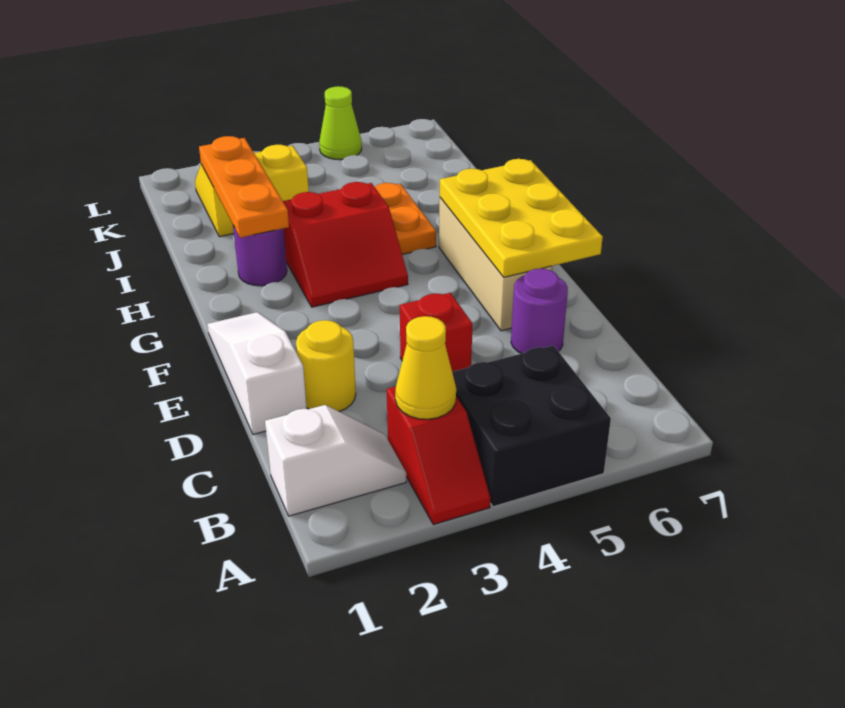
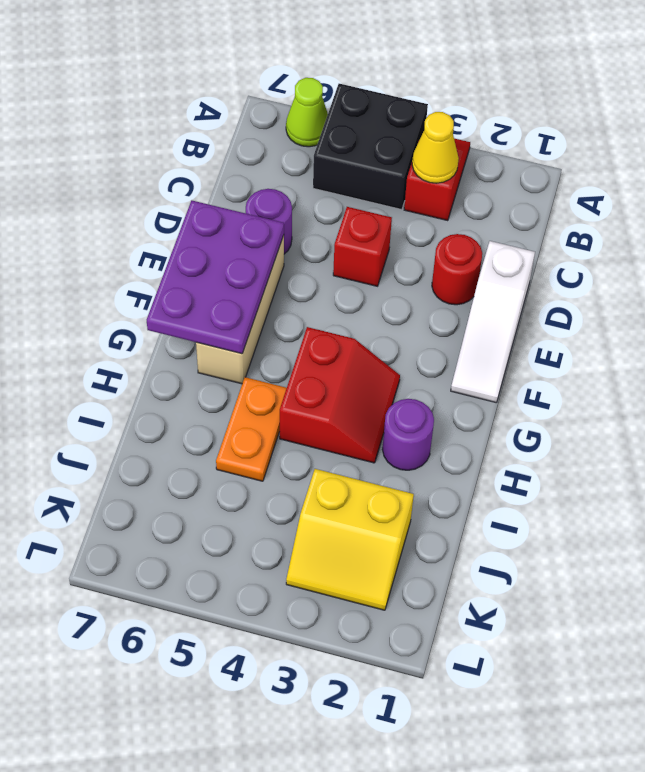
white slope B1:B2 level 1 top 1 -> none
yellow round brick D2 level 1 -> red round brick D2 level 1
yellow plate E6:G7 level 2 -> purple plate E6:G7 level 2
red slope G3:H4 level 1 top H -> red slope G3:H4 level 1 top 4
orange plate H2:J2 level 2 -> none
lime cone L5 level 1 -> lime cone A6 level 1

